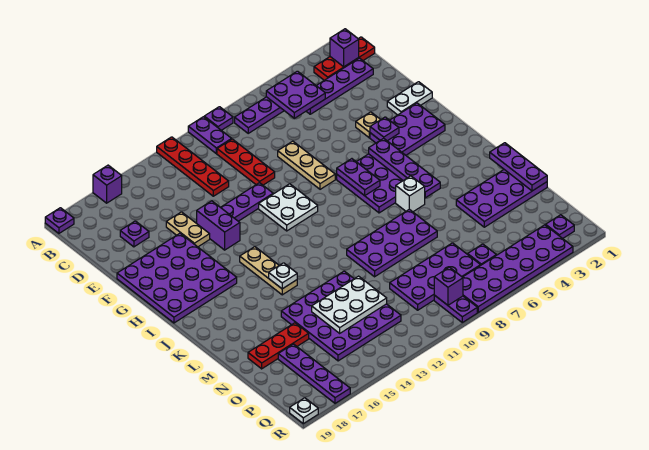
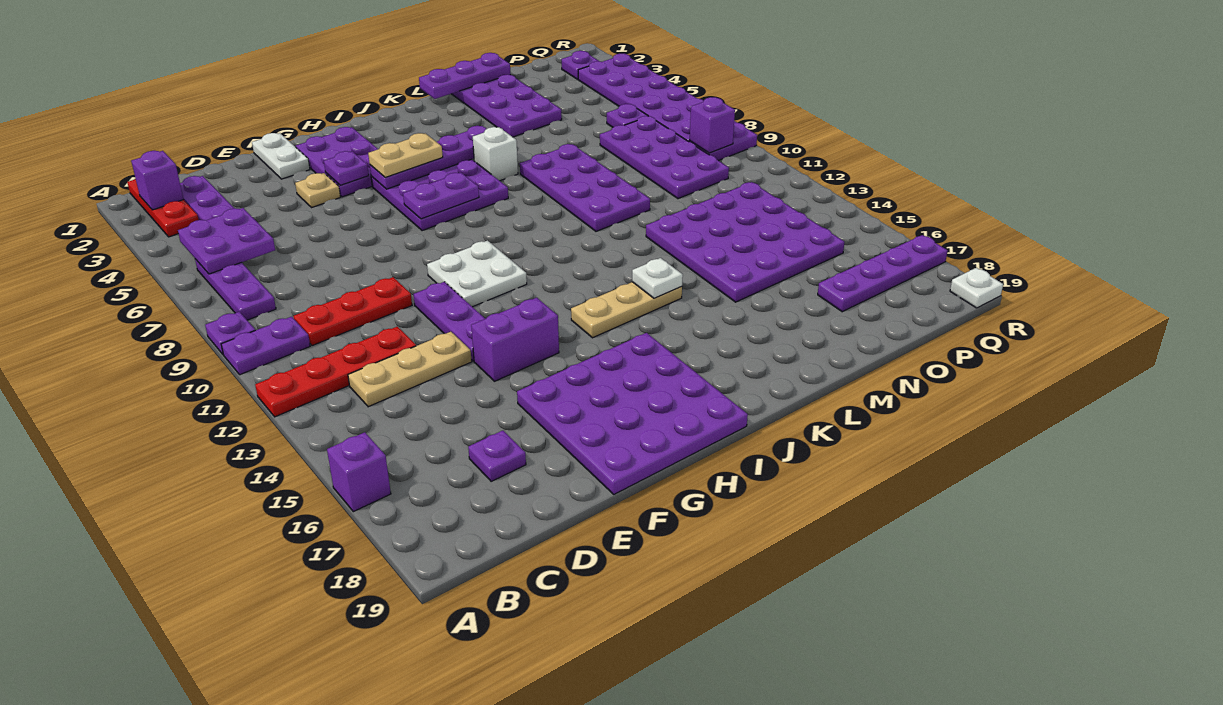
purple plate A19 level 1 -> none
tan plate E8:G8 level 1 -> tan plate C13:E13 level 1
tan plate E15:F15 level 1 -> tan plate H5:I5 level 3
white plate N12:O14 level 2 -> none
red plate N16:N18 level 1 -> none

